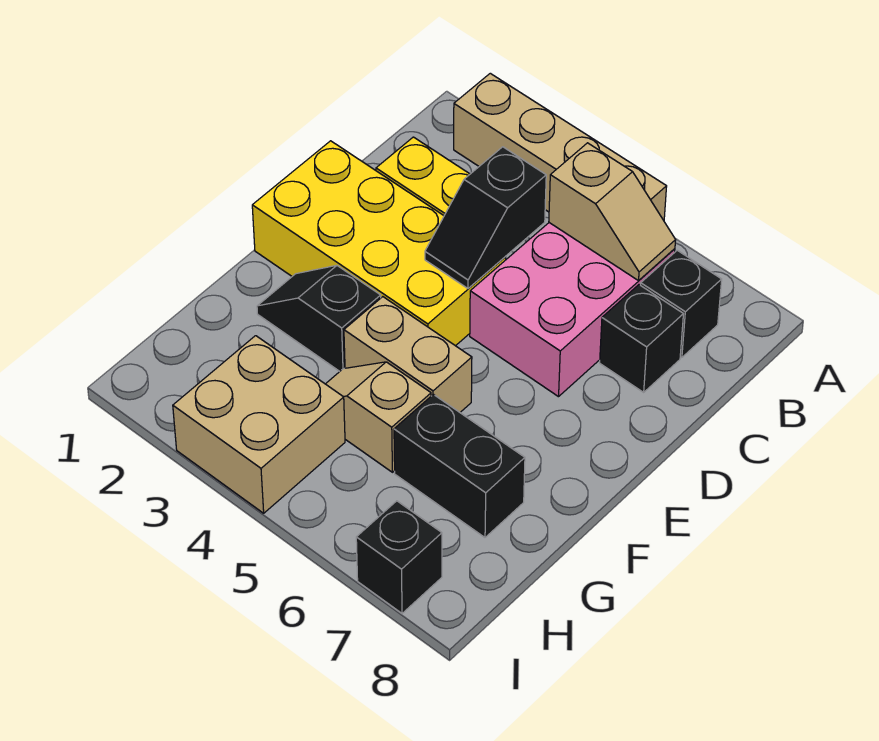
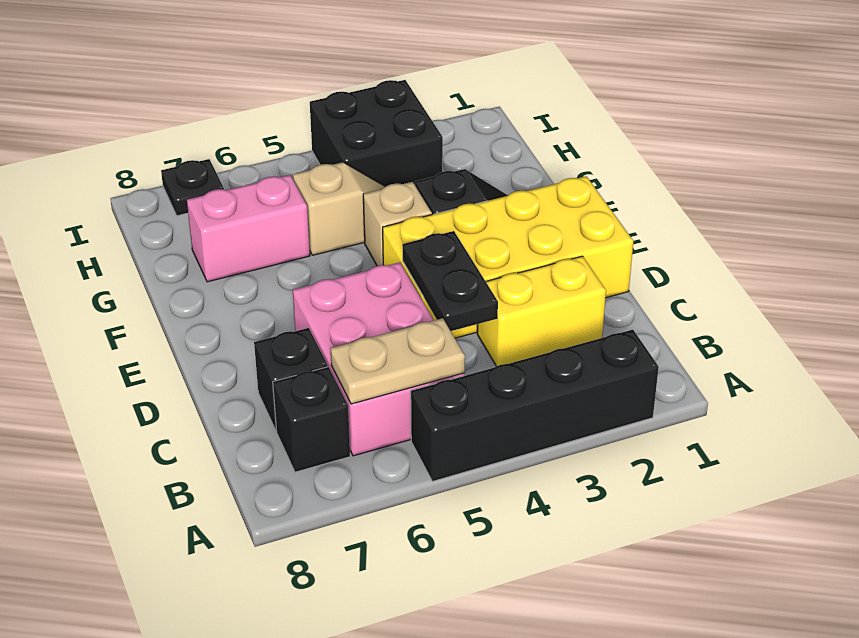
tan brick A2:A5 level 1 -> black brick A2:A5 level 1
tan slope B5:B6 level 2 top 5 -> tan plate B5:B6 level 2
black slope C4:D4 level 2 top C -> black plate C4:D4 level 2
tan brick F4:F5 level 1 -> tan brick F4 level 1
black brick G6:G7 level 1 -> pink brick G6:G7 level 1
tan brick H3:I4 level 1 -> black brick H3:I4 level 1
black brick I7 level 1 -> black plate I7 level 1

